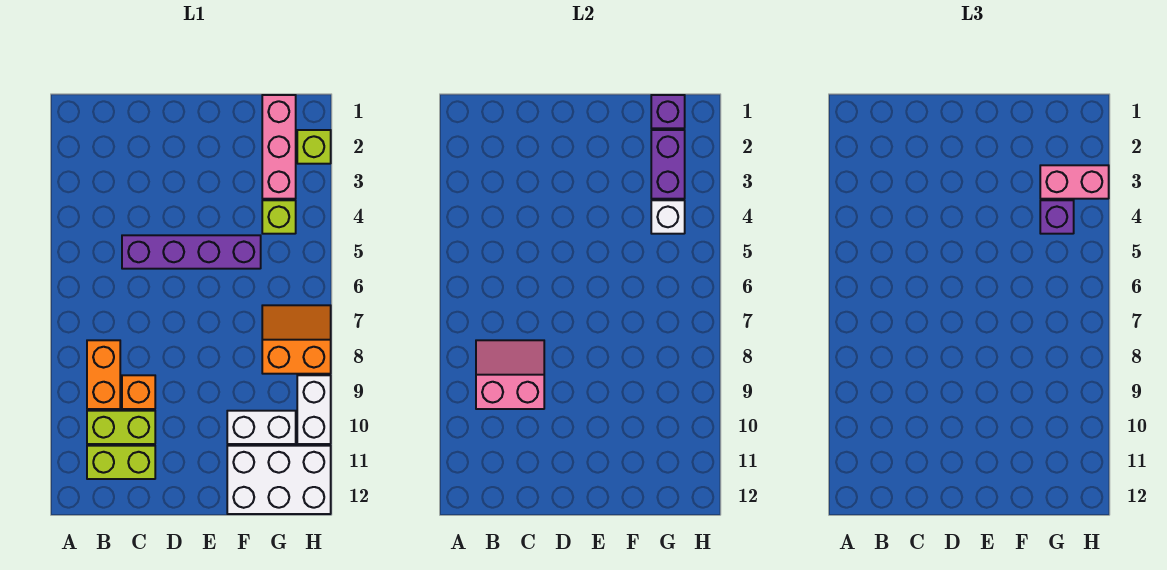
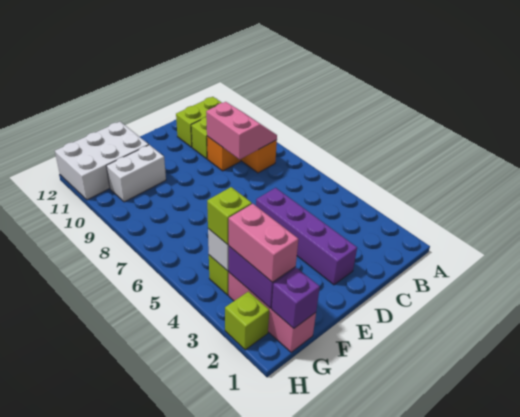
pink slope B8:C9 level 2 top 9 -> pink slope B8:C9 level 2 top C
purple brick C5:F5 level 1 -> purple brick D2:D5 level 1
pink brick G3:H3 level 3 -> pink brick G2:G3 level 3
purple brick G4 level 3 -> lime brick G4 level 3
orange slope G7:H8 level 1 top 8 -> none
white brick H9:H10 level 1 -> none

